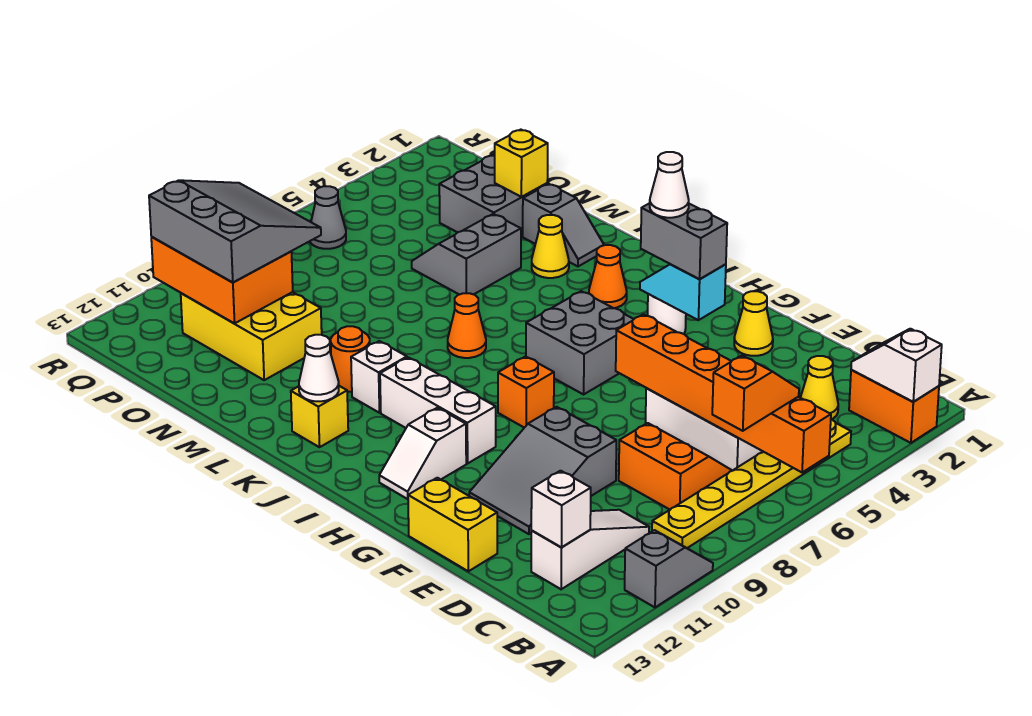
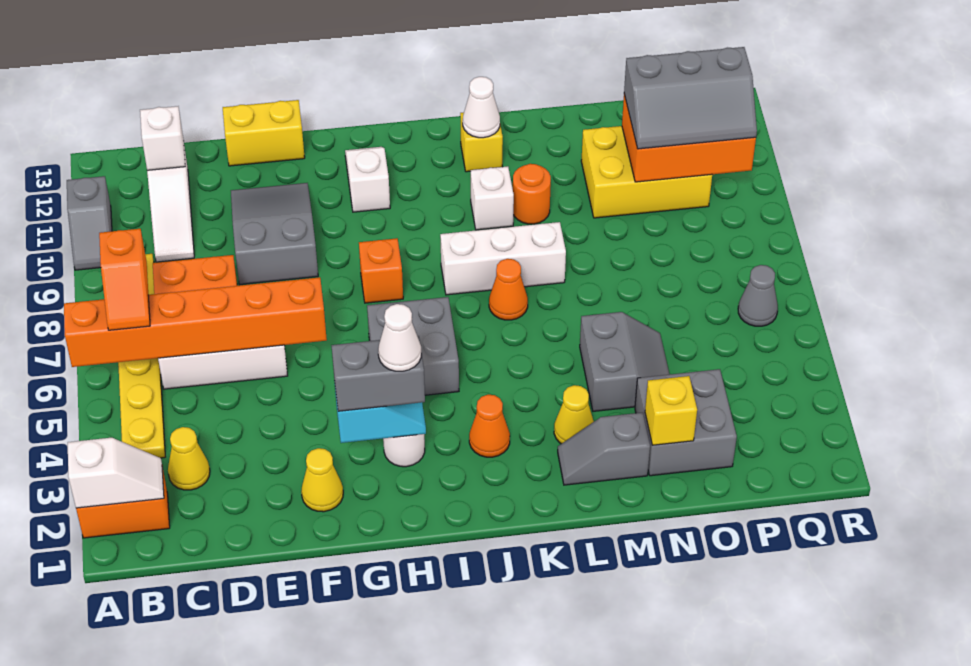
white brick H10:J10 level 1 -> white brick J8:L8 level 1
grey slope O9:Q11 level 3 top 11 -> grey slope O10:Q11 level 3 top 11

